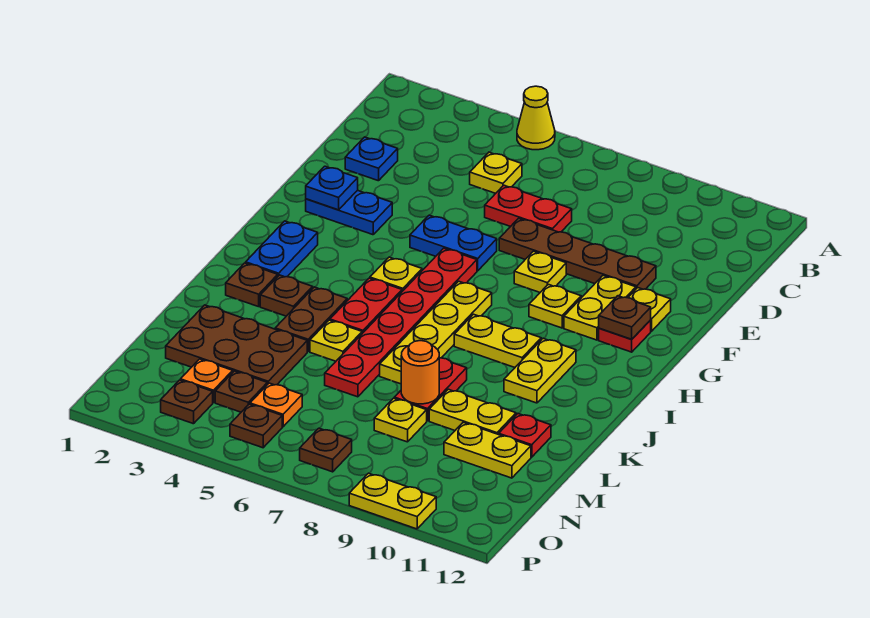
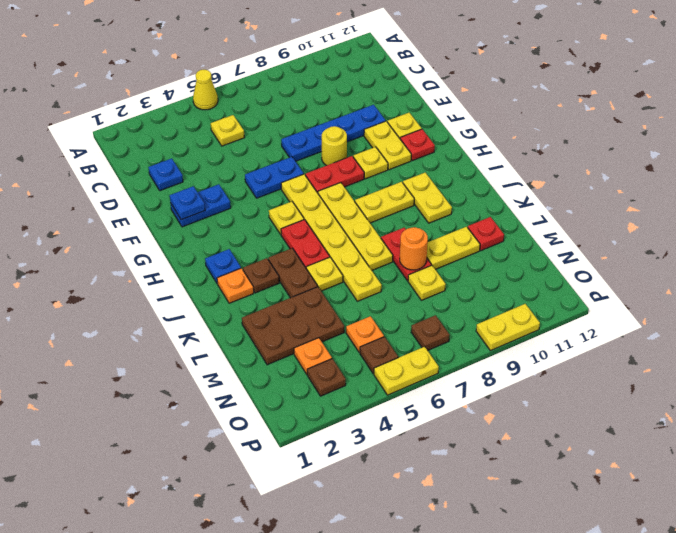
red plate D6:D7 level 1 -> red plate G7:G8 level 1
brown plate E7:E10 level 1 -> blue plate E7:E10 level 1
yellow plate F8 level 1 -> yellow round brick F8 level 1
red plate G6:L6 level 1 -> yellow plate G6:L6 level 1
brown plate G11 level 2 -> none
blue plate H2:I2 level 1 -> blue plate I2 level 1
brown plate J2 level 1 -> orange plate J2 level 1
yellow plate M10:M11 level 1 -> yellow plate P5:P6 level 1
brown plate N4 level 1 -> none

